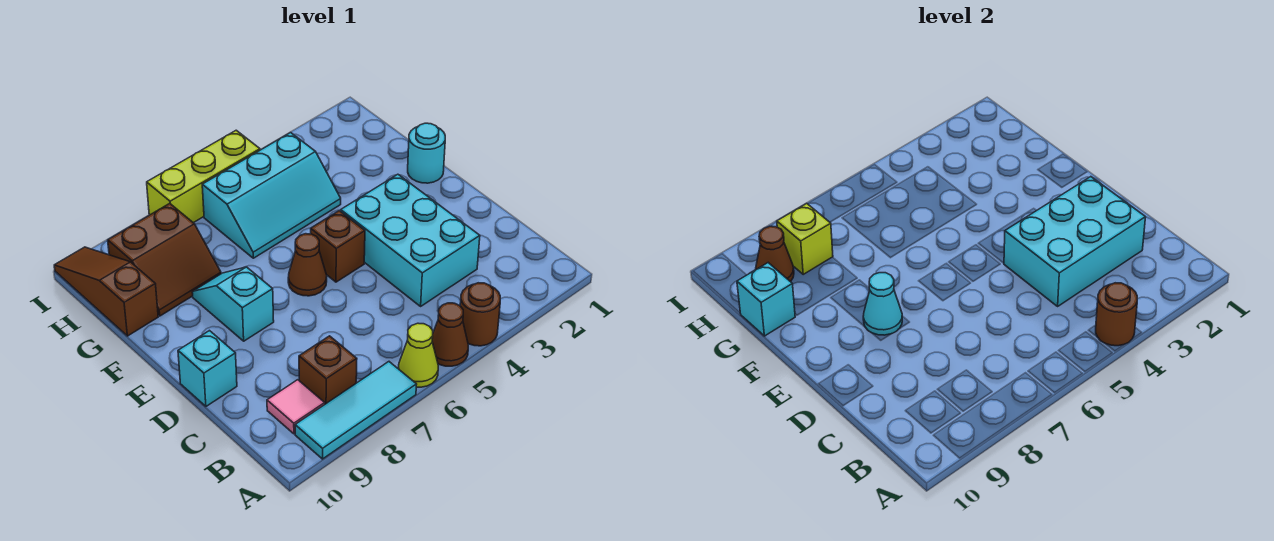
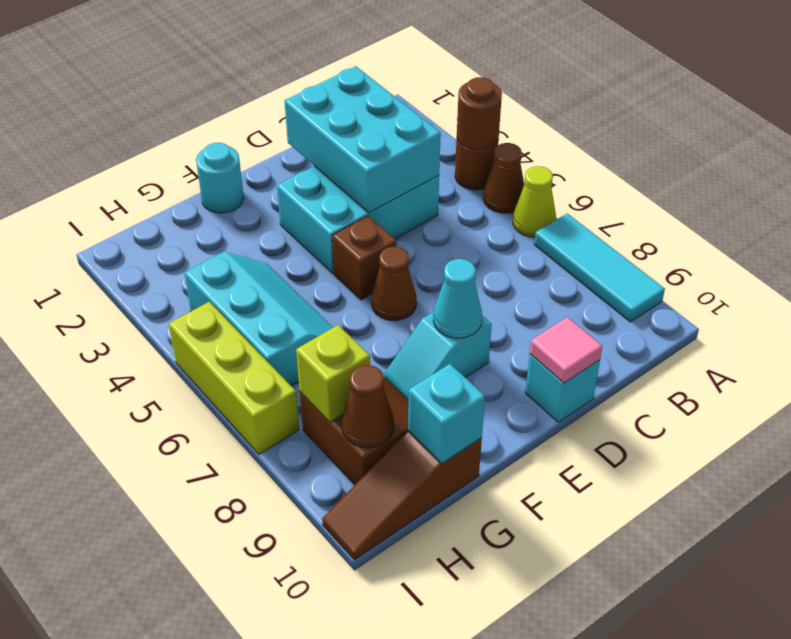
brown brick B8 level 1 -> none
pink tile B9 level 1 -> pink tile D10 level 2

